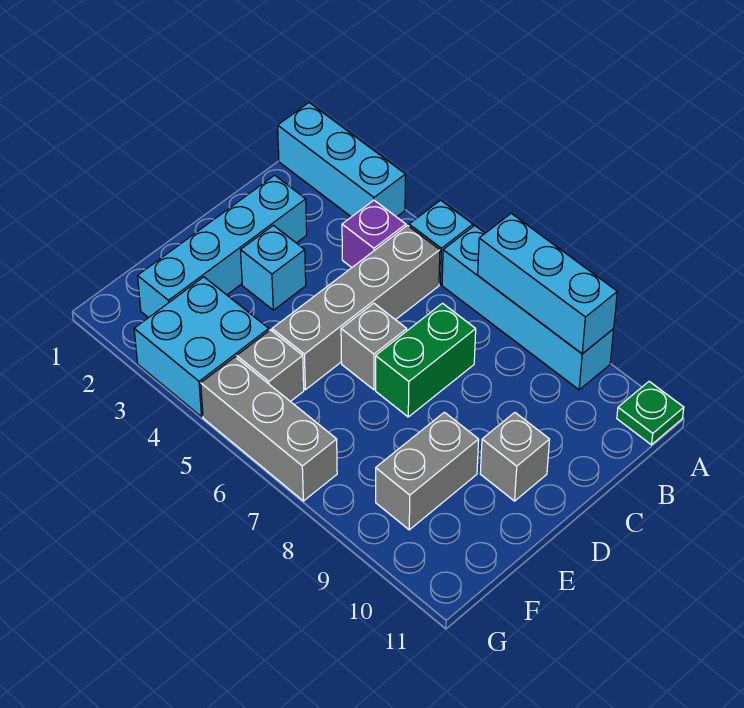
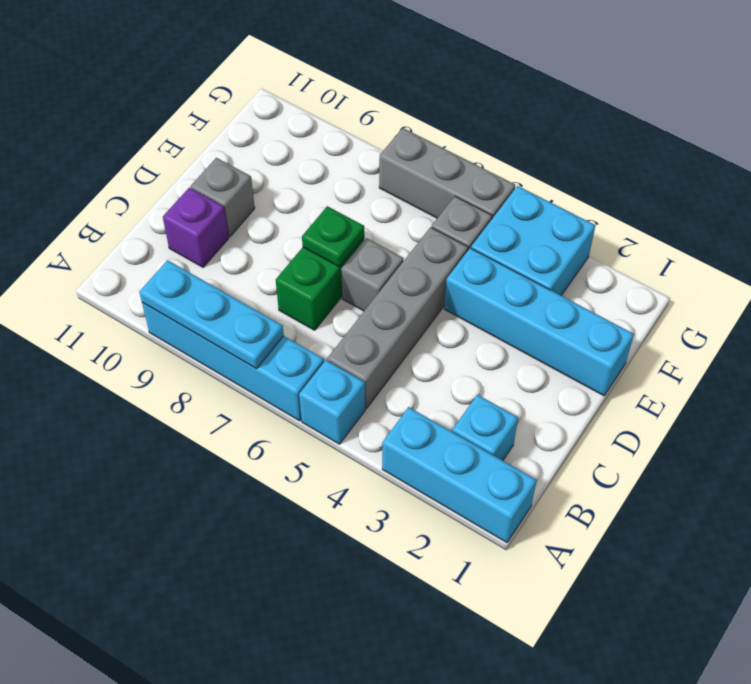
cyan brick A7:A9 level 2 -> cyan plate A7:A9 level 2
green plate A11 level 1 -> green plate D7 level 2
purple brick B4 level 1 -> purple brick C10 level 1
cyan brick C2:F2 level 1 -> cyan brick E1:E4 level 1
cyan brick D3 level 1 -> cyan brick B2 level 1
grey brick E9:F9 level 1 -> none

